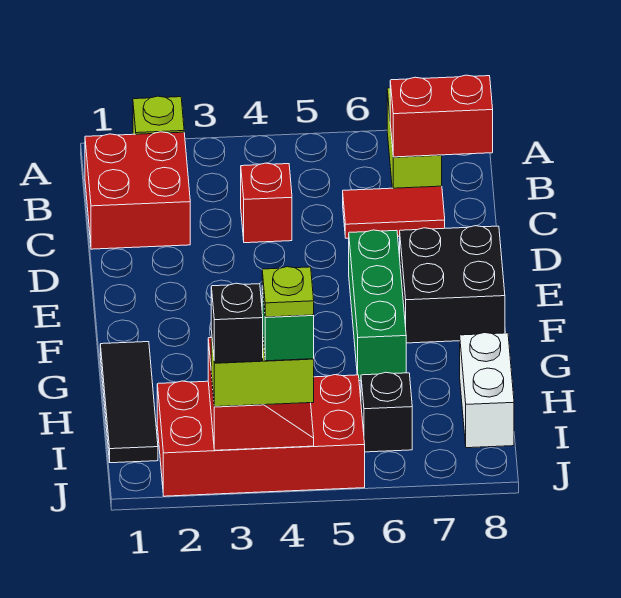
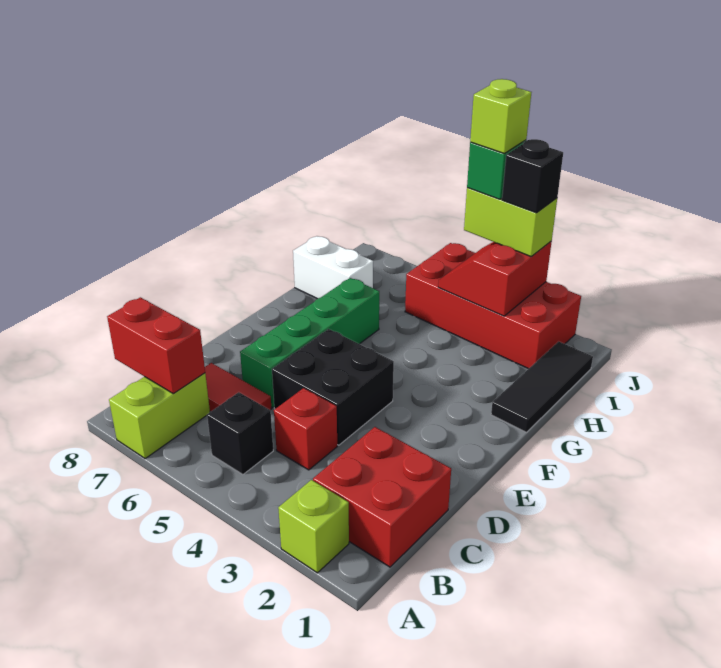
green brick E6:G6 level 1 -> green brick D6:G6 level 1
black brick E7:F8 level 1 -> black brick D4:E5 level 1
white brick H8:I8 level 1 -> white brick H7:H8 level 1
black brick I6 level 1 -> black brick B5 level 1
lime plate J4 level 5 -> lime brick J4 level 5

